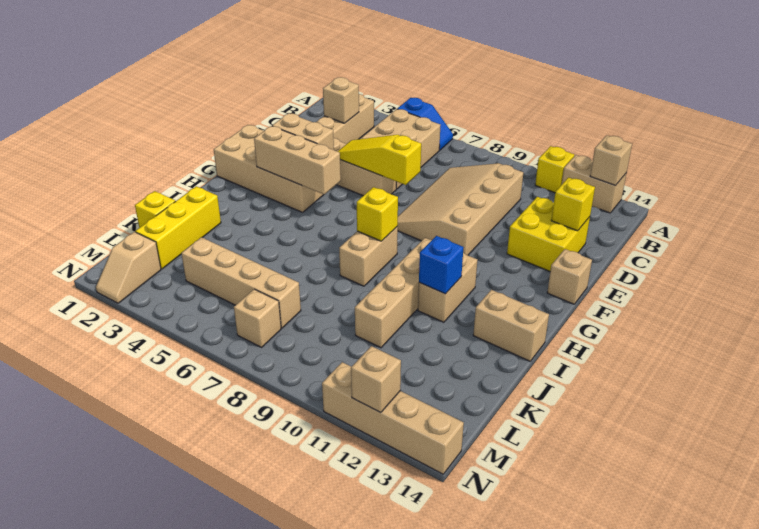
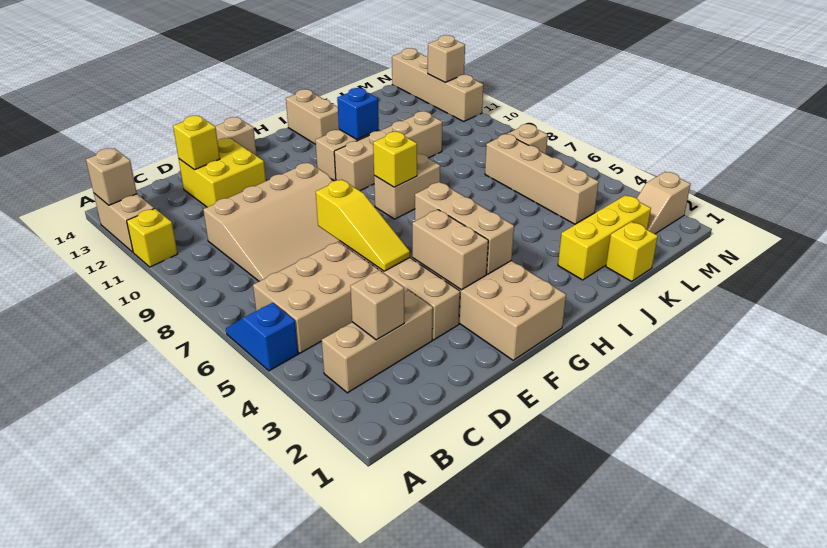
tan slope M2:N2 level 1 top M -> tan slope M2:N2 level 1 top N

